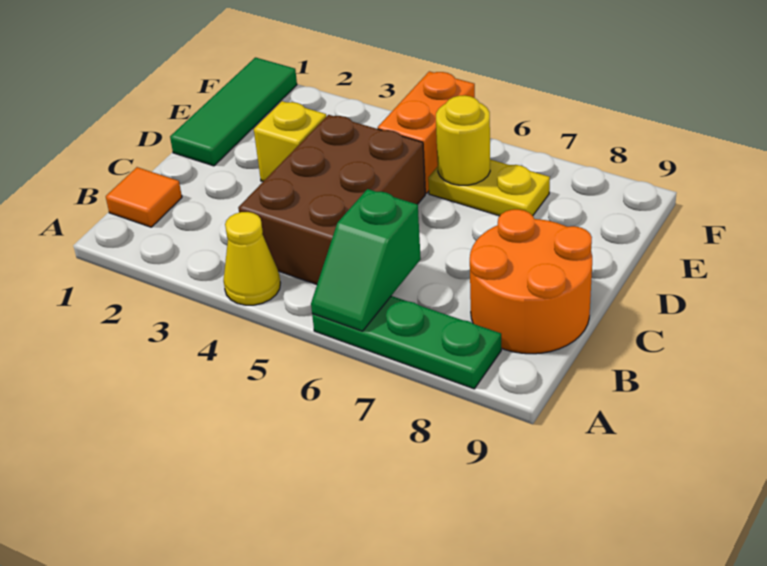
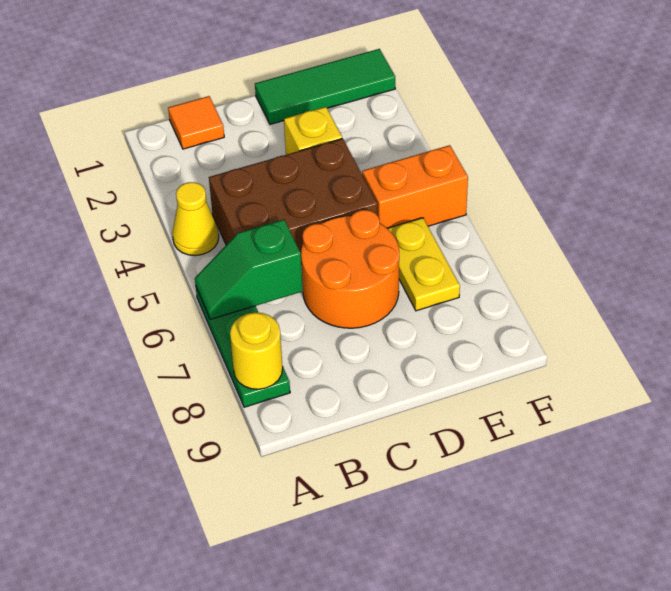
orange round brick B8:C9 level 1 -> orange round brick C6:D7 level 1
yellow round brick E6 level 2 -> yellow round brick A8 level 2

